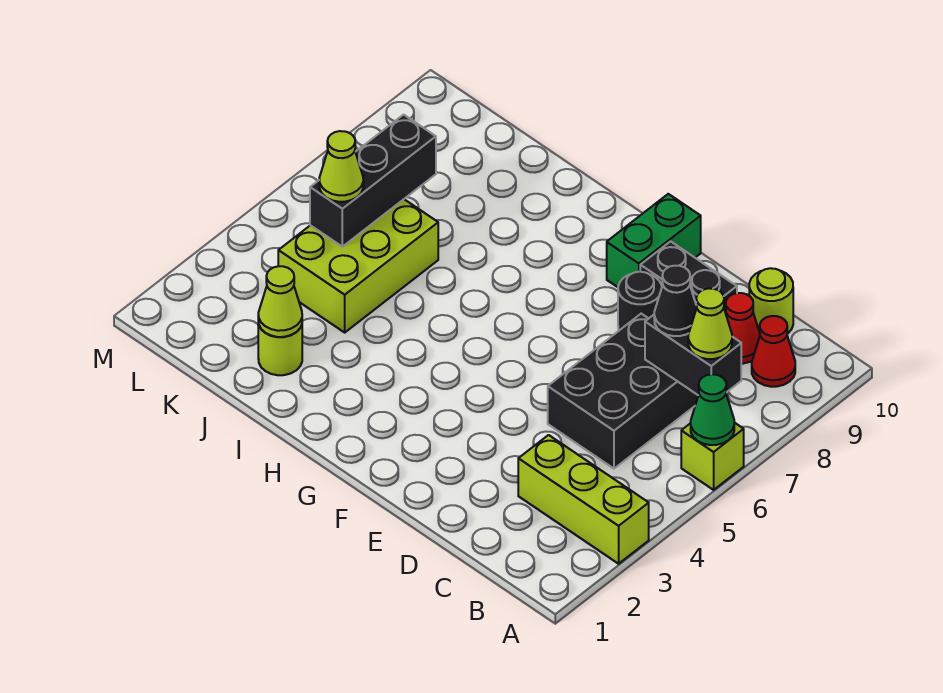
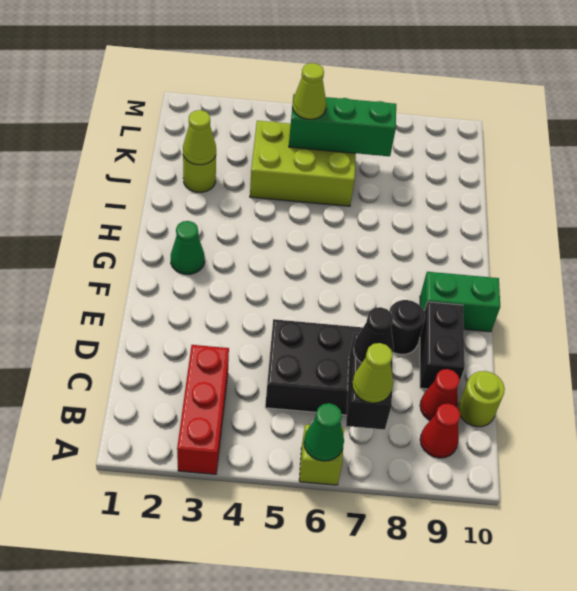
lime brick A3:C3 level 1 -> red brick A3:C3 level 1
none -> green cone G2 level 1
black brick K5:K7 level 2 -> green brick K5:K7 level 2

